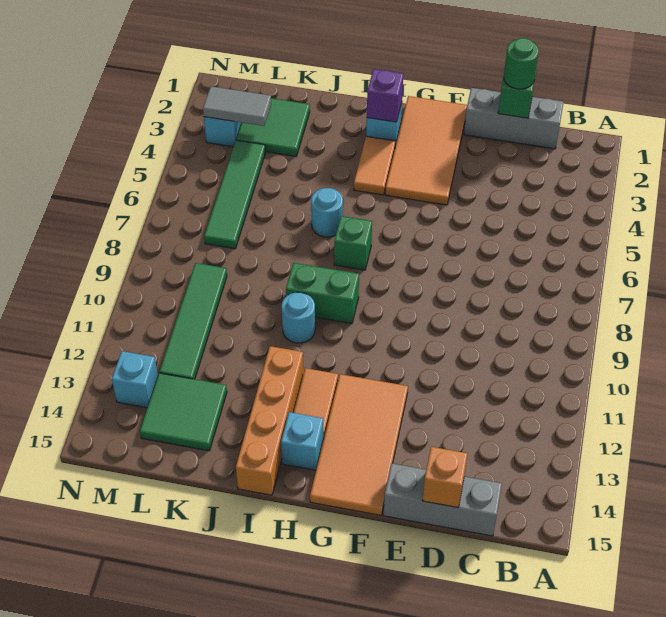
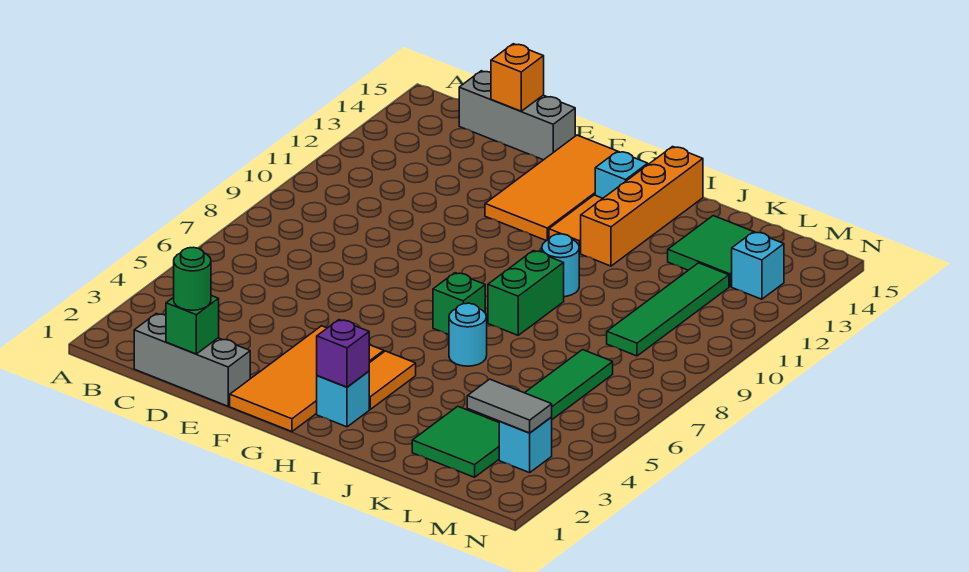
green brick H9:I9 level 1 -> green brick I8:I9 level 1

